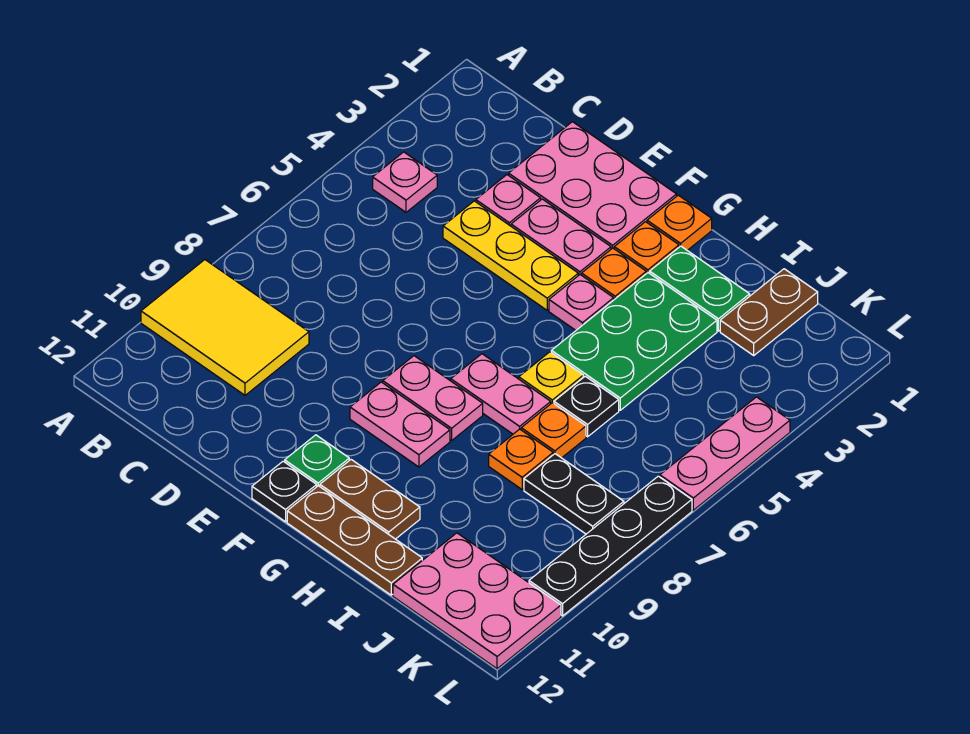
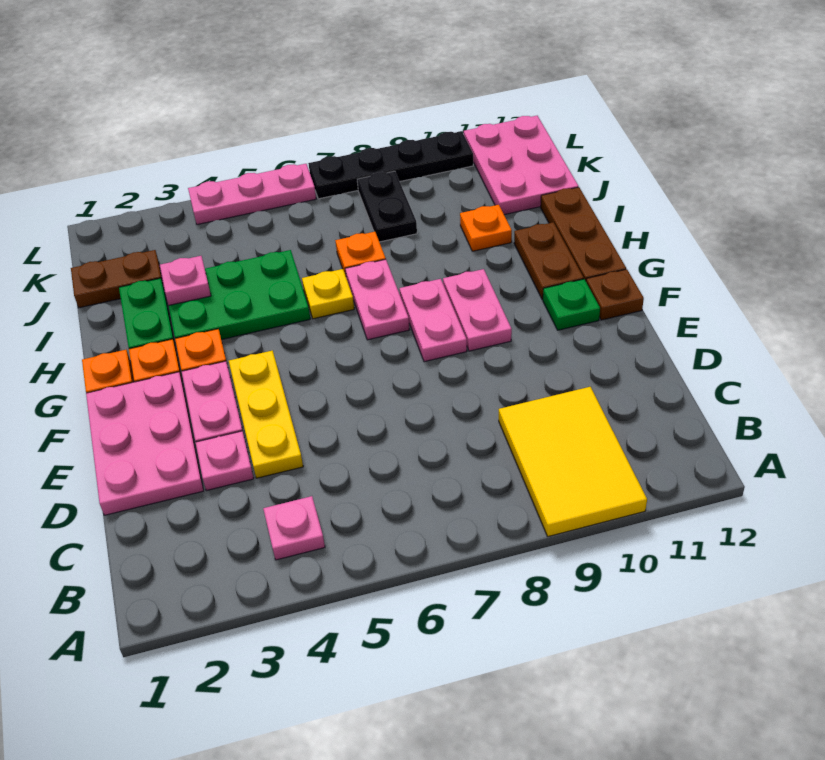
black plate F12 level 1 -> brown plate F12 level 1
pink plate G4 level 1 -> pink plate I3 level 2
black plate I6 level 1 -> none
orange plate I8 level 1 -> orange plate I10 level 1

